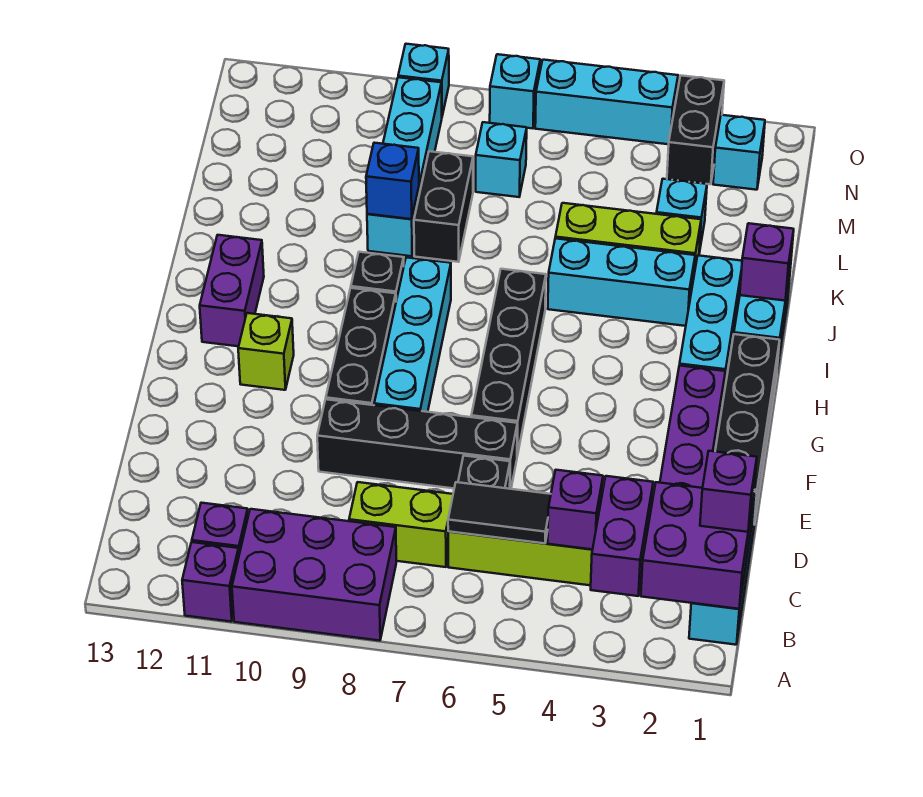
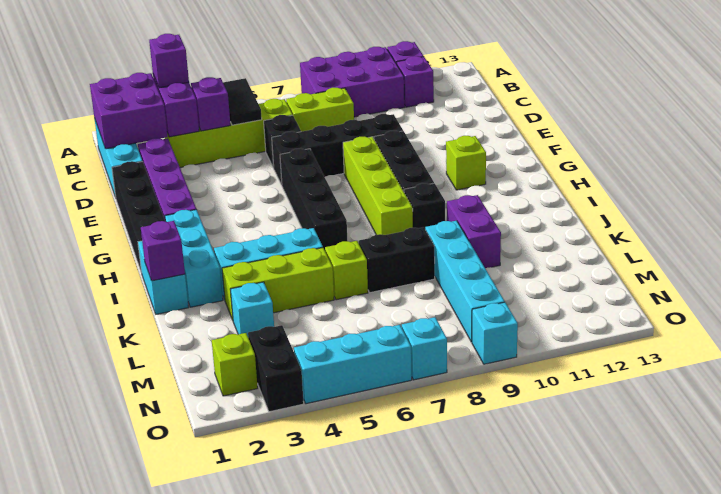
purple brick C1 level 3 -> purple brick B3 level 3
black tile C5:C6 level 2 -> black tile B5:C5 level 2
cyan brick F8:I8 level 1 -> lime brick F8:I8 level 1
purple brick H12:I12 level 1 -> purple brick J10:K10 level 1
none -> lime brick K6 level 1
black brick K8:L8 level 1 -> black brick K7:K8 level 1
blue brick K9 level 2 -> none
cyan brick M7 level 1 -> none
cyan brick N2 level 1 -> lime brick N2 level 1

